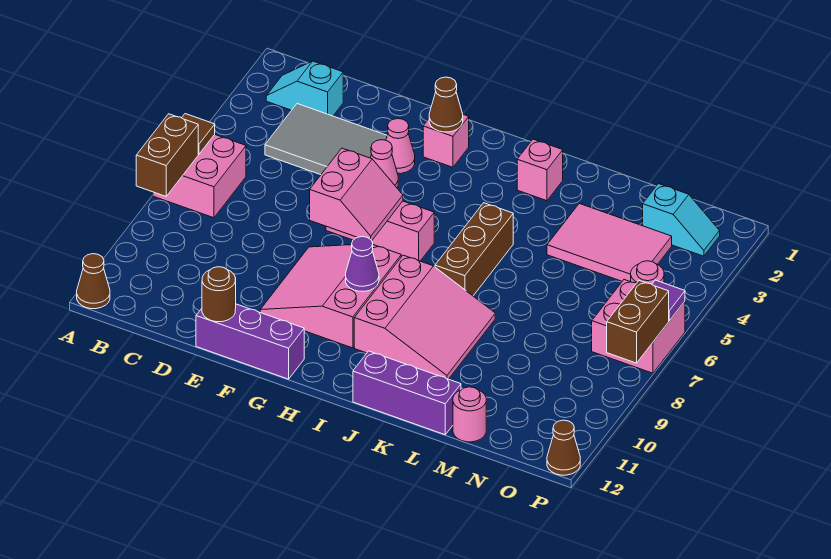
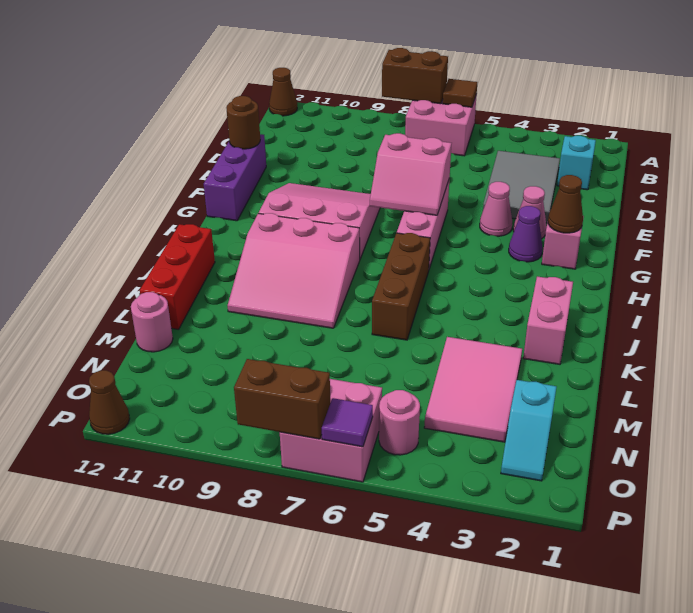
purple cone H9 level 2 -> purple cone G3 level 1
pink brick J2 level 1 -> pink brick J2:K2 level 1
brown brick J5:J7 level 1 -> brown brick I6:K6 level 1
purple brick J12:L12 level 1 -> red brick J12:L12 level 1

